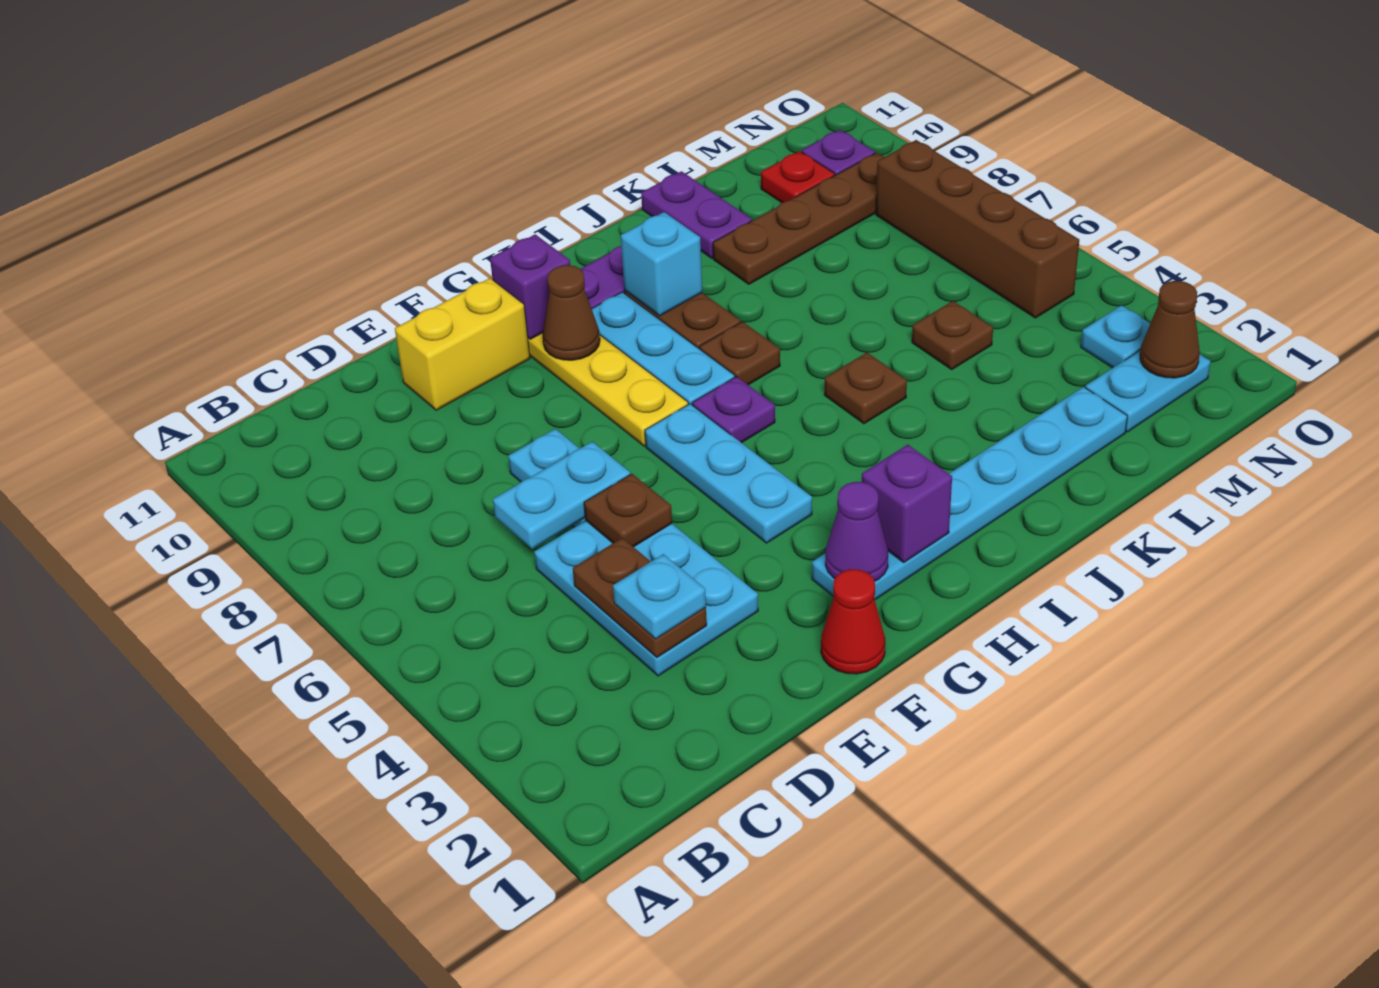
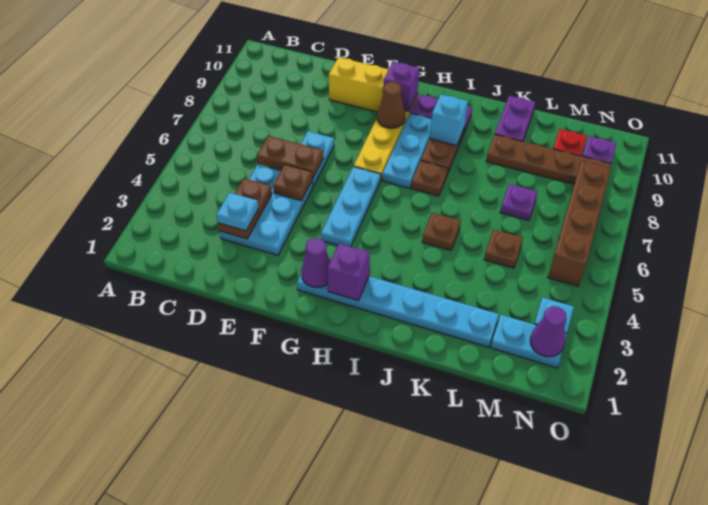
cyan plate D6:E6 level 2 -> brown plate D6:E6 level 2
red cone F1 level 1 -> none
purple plate H6 level 1 -> purple plate L7 level 1
brown cone N2 level 2 -> purple cone N2 level 2

